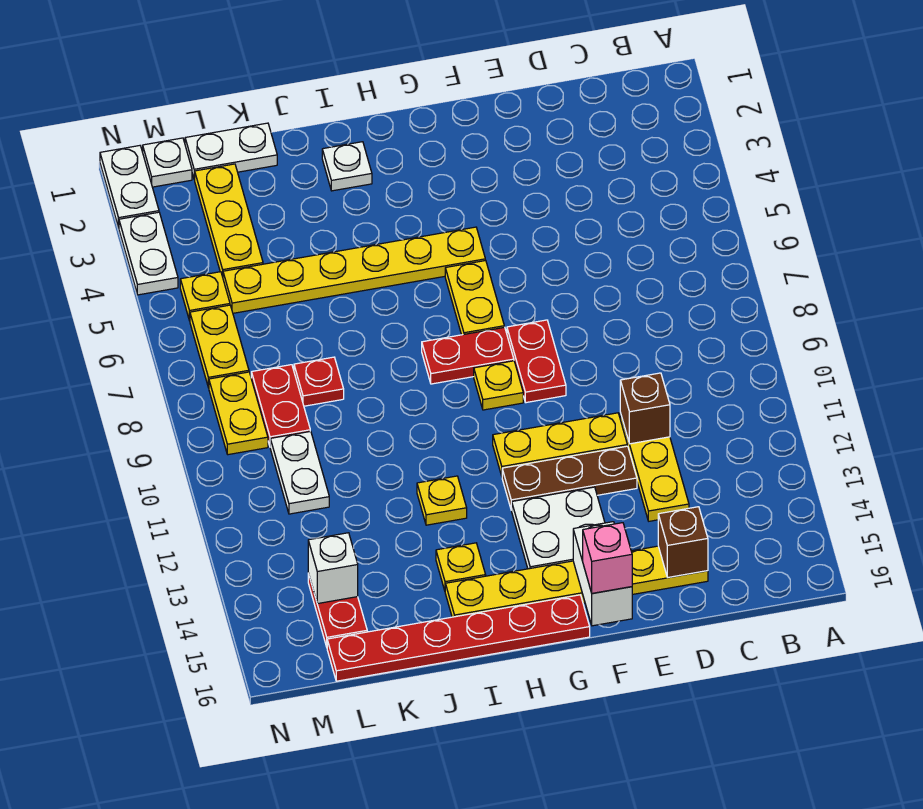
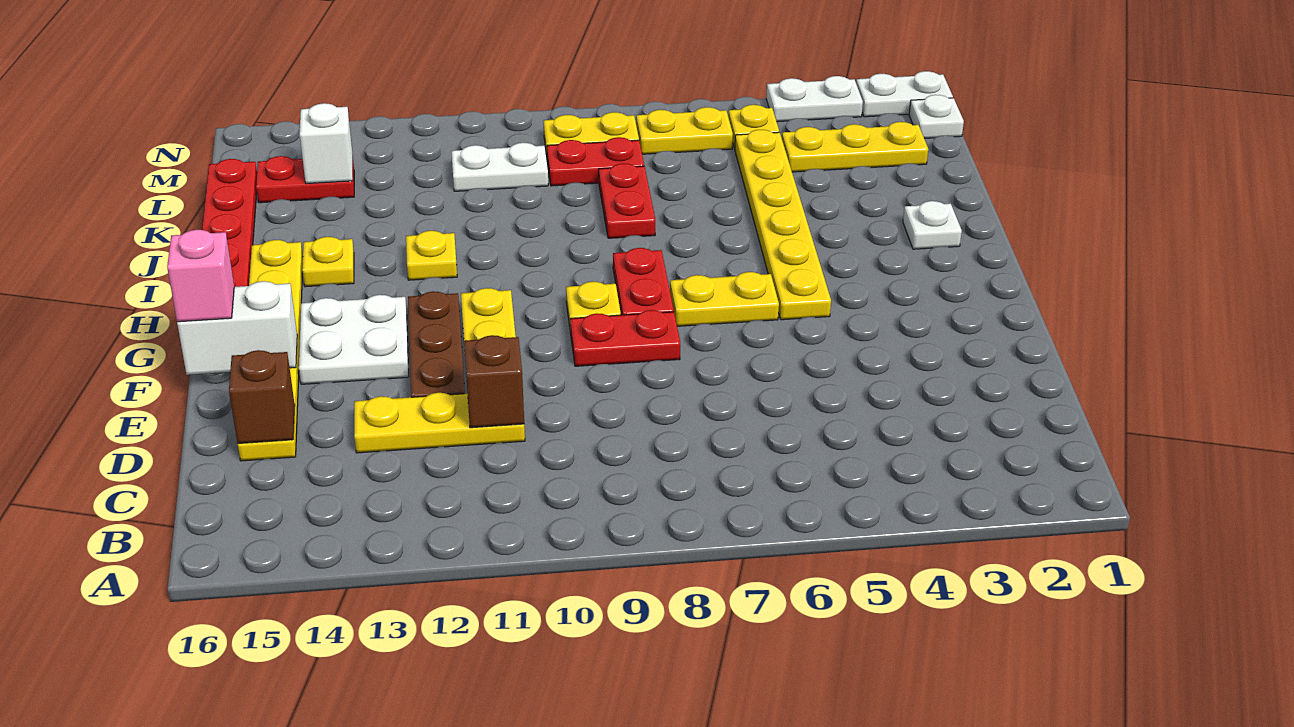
white plate K1:L1 level 1 -> none
red plate K8 level 1 -> red plate J8:K8 level 1

